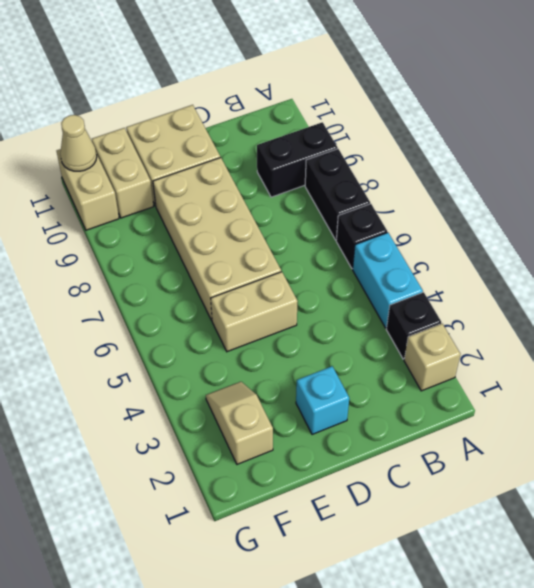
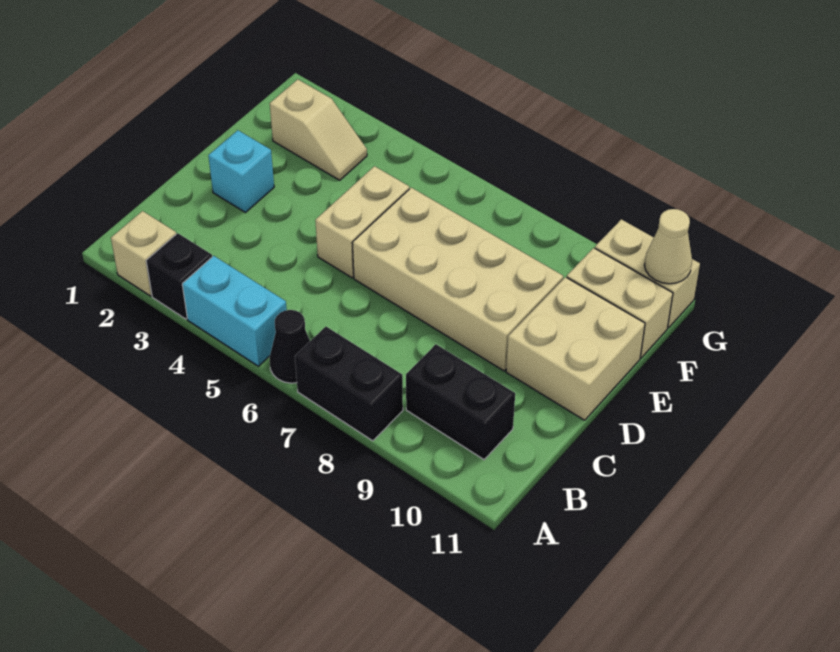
black brick A6 level 1 -> black cone A6 level 1
black brick A9:B9 level 1 -> black brick B9:B10 level 1

